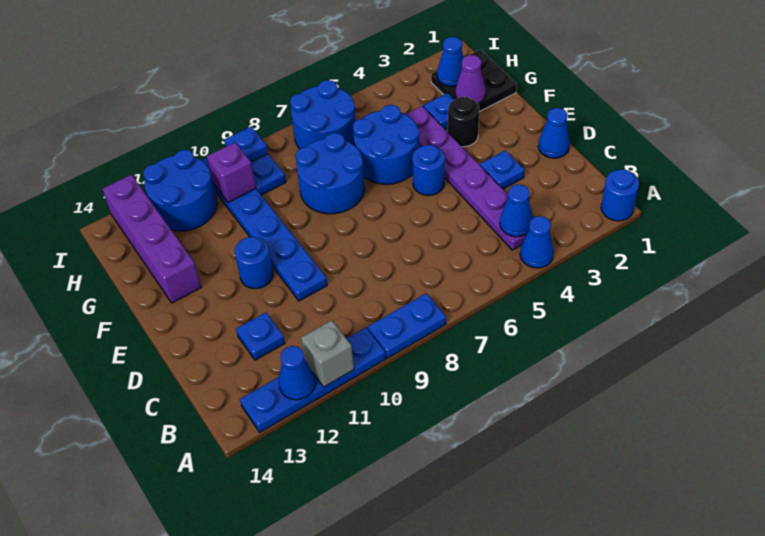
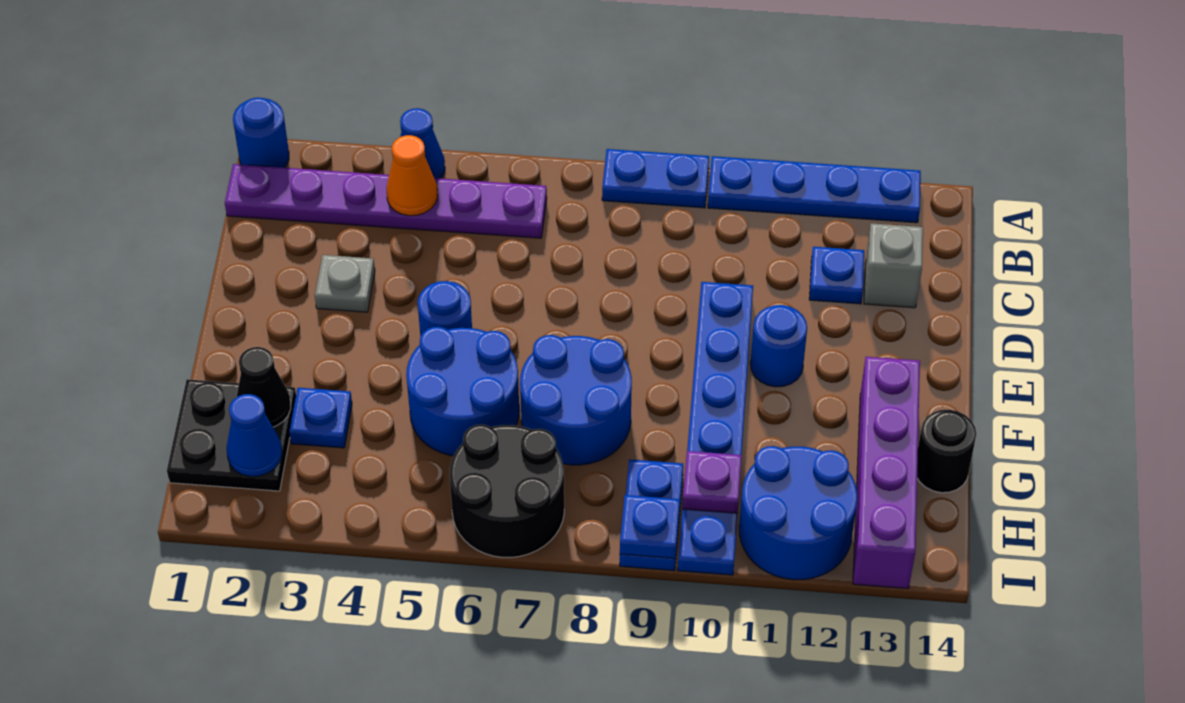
grey brick A11 level 2 -> grey brick C13 level 1
blue cone A12 level 2 -> none
purple plate B4:G4 level 1 -> purple plate B1:B6 level 1
blue cone B4 level 2 -> orange cone B4 level 2
blue cone D1 level 1 -> none
blue plate D3 level 1 -> grey plate D3 level 1
black round brick F3 level 1 -> black round brick G14 level 1
purple cone G2 level 2 -> black cone G2 level 2
blue round brick H6:I7 level 1 -> black round brick H6:I7 level 1
purple brick H10 level 2 -> purple plate H10 level 2

